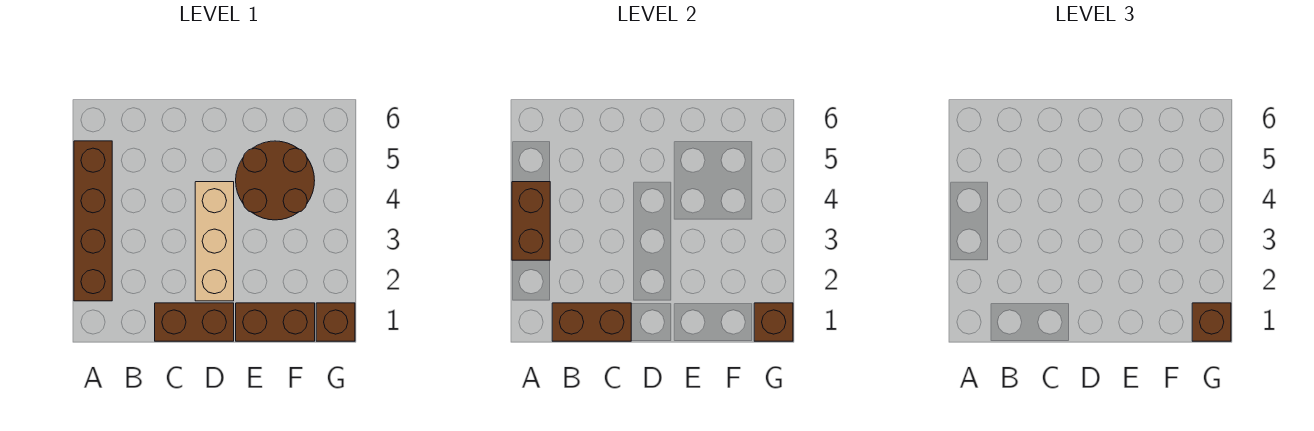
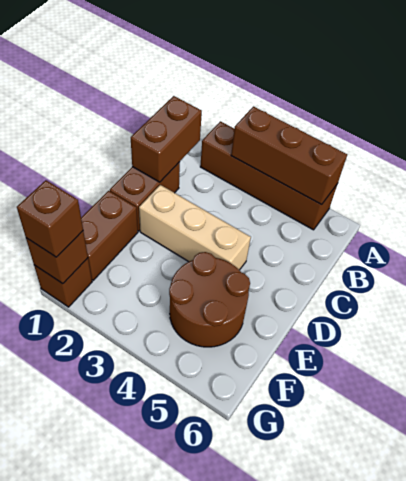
brown brick A3:A4 level 2 -> brown brick A3:A5 level 2

